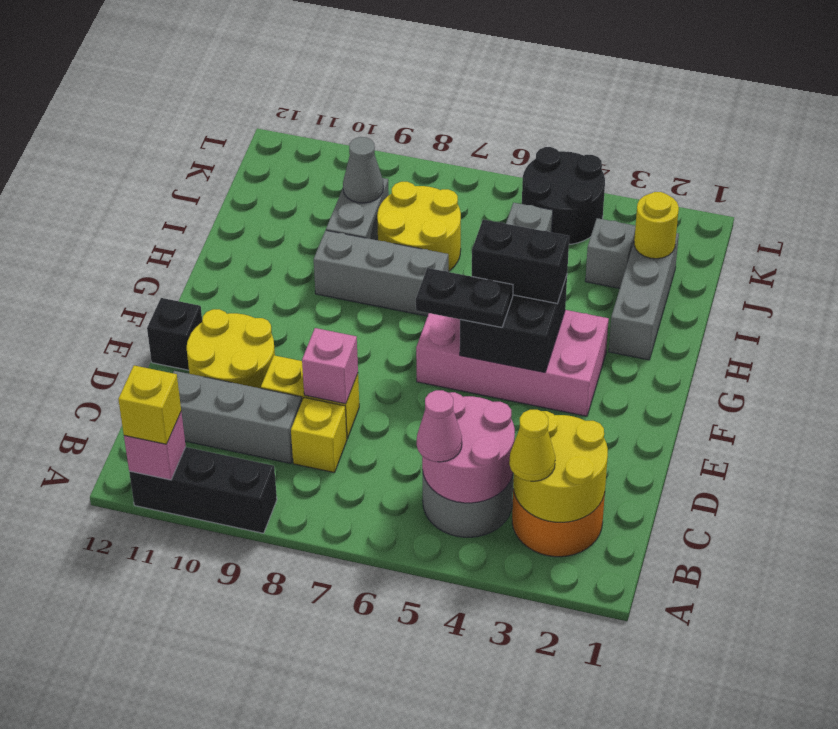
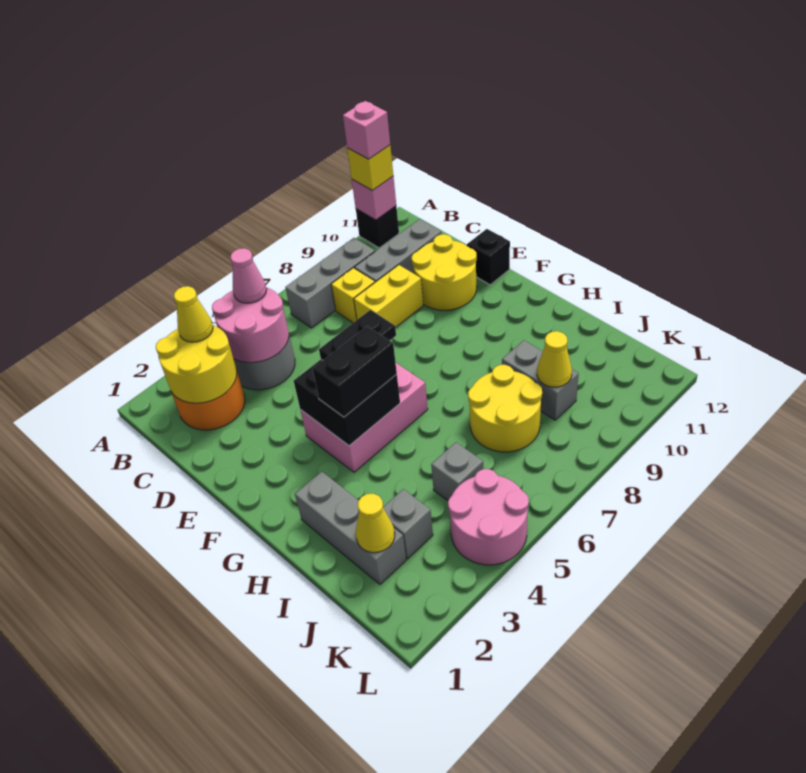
black brick A9:A11 level 1 -> black brick A11 level 1
pink brick D8 level 2 -> pink brick A11 level 4
pink brick F3:G6 level 1 -> pink brick F4:G6 level 1
grey brick H7:H9 level 1 -> grey brick B7:B9 level 1
yellow round brick J2 level 2 -> yellow cone J2 level 2
grey cone J9 level 2 -> yellow cone J9 level 2
black round brick K4:L5 level 1 -> pink round brick K4:L5 level 1

